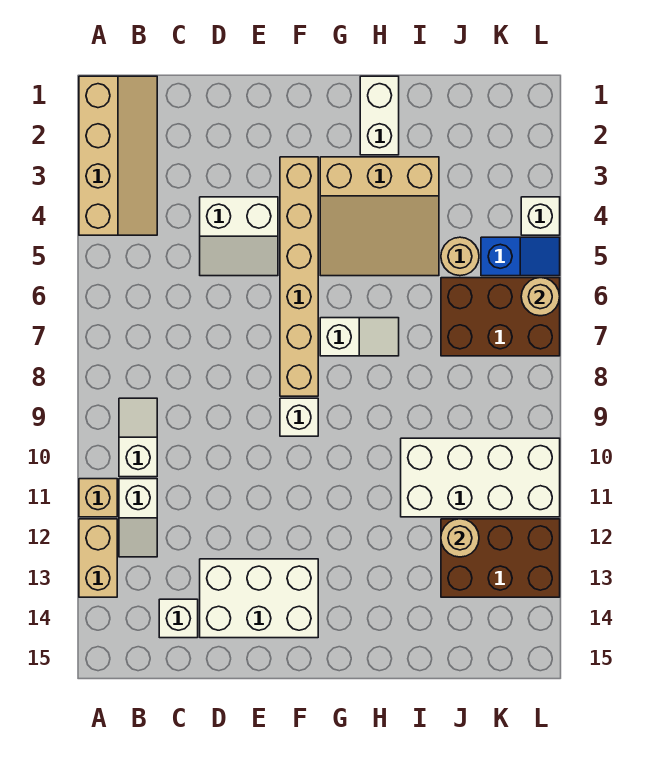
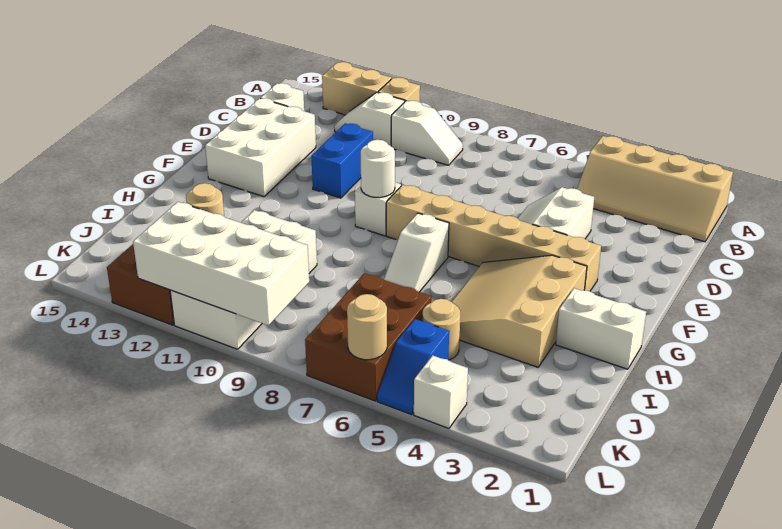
none -> blue brick D11:E11 level 1
none -> white round brick F9 level 2
none -> white brick K9:L12 level 2

